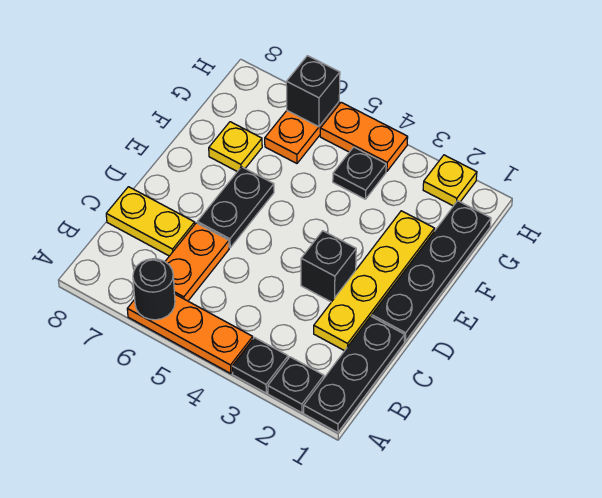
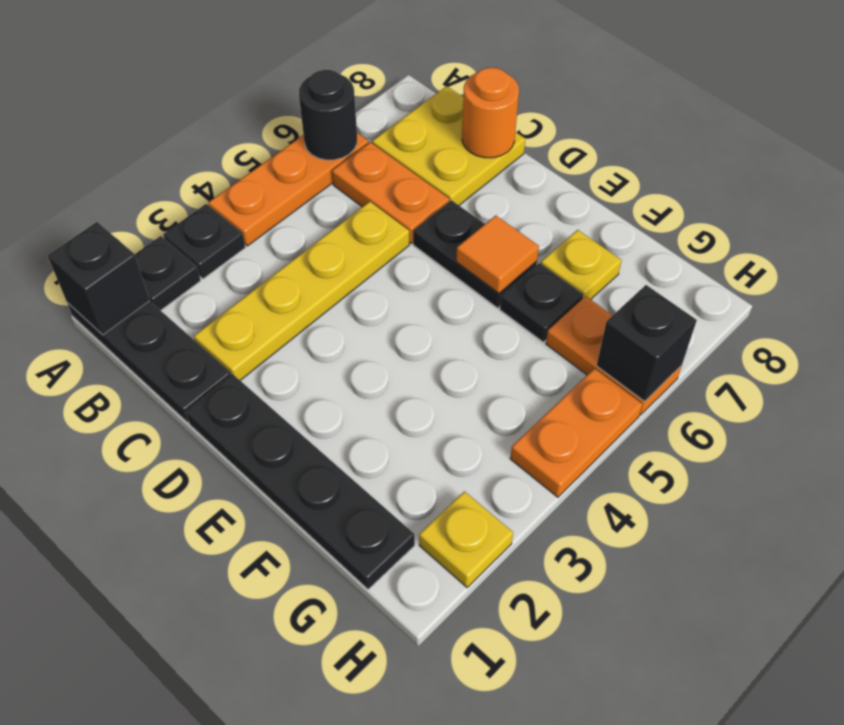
yellow plate C2:F2 level 1 -> yellow plate C2:C5 level 1
yellow plate C7:C8 level 1 -> yellow plate B7:C8 level 1
none -> orange round brick C8 level 2
black brick D3 level 1 -> black brick A1 level 2
none -> orange tile E6 level 2
black plate G4 level 1 -> black plate F6 level 1

